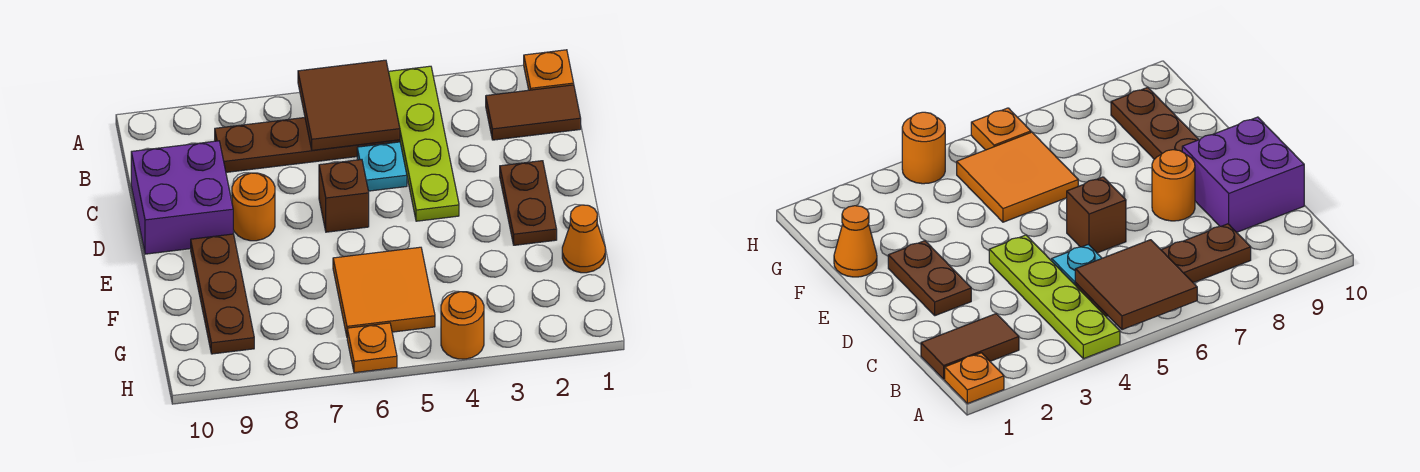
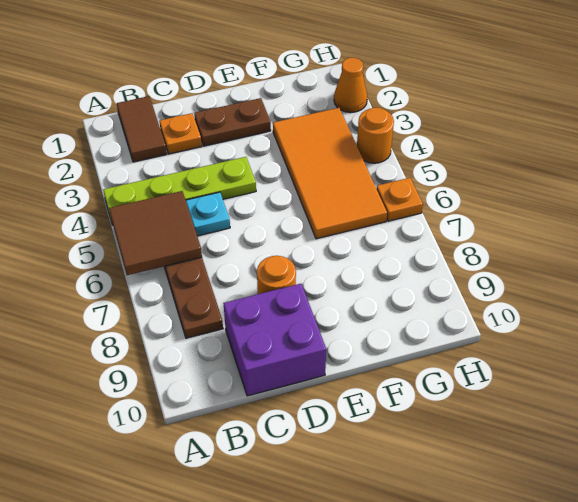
orange plate A1 level 1 -> orange plate C2 level 1
brown brick D6 level 1 -> none
brown plate E9:G9 level 1 -> none
orange cone F1 level 1 -> orange cone H2 level 1
orange tile F5:G6 level 1 -> orange tile F3:G6 level 1

